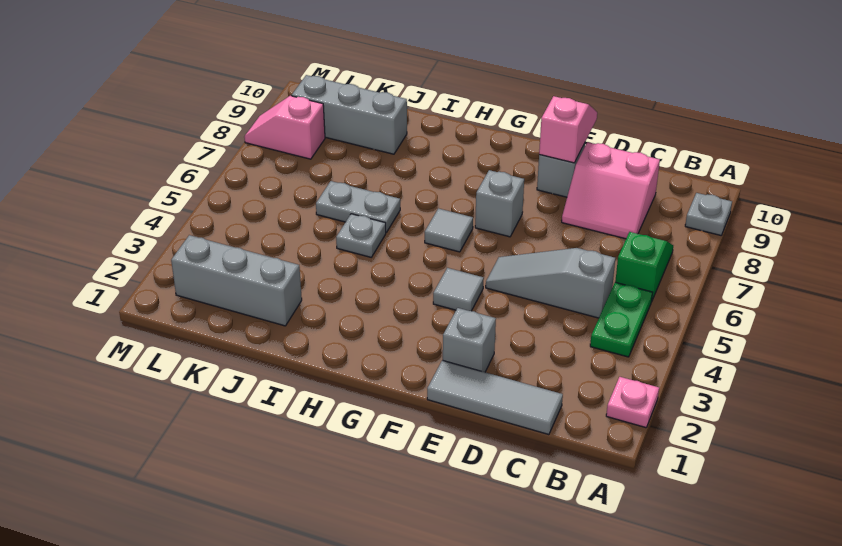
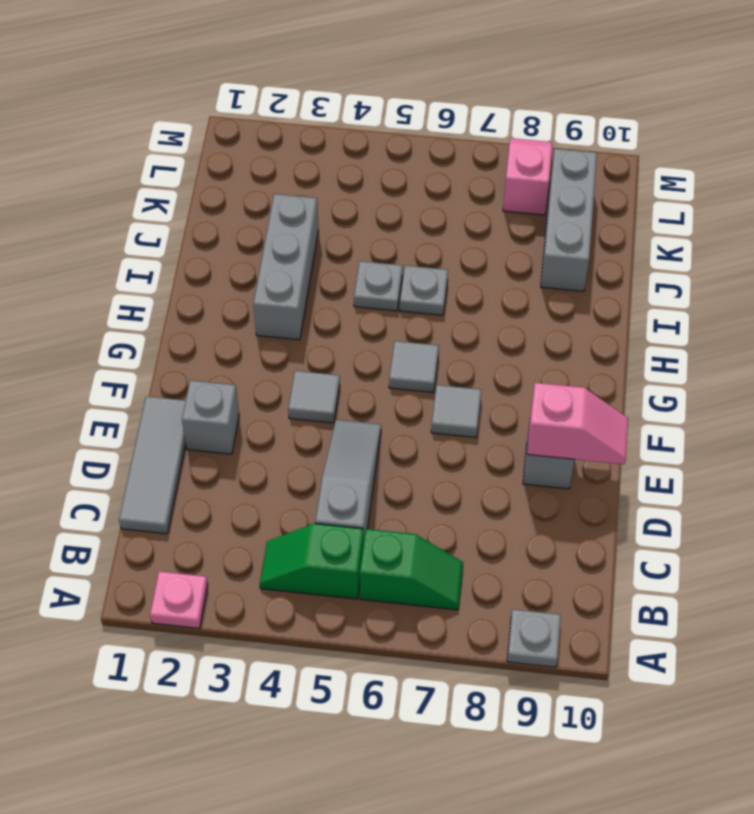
green plate B4:B5 level 1 -> green slope B4:B5 level 1 top 5
pink slope C8:D9 level 1 top 9 -> none
grey brick F7 level 1 -> grey tile F7 level 1
grey plate I6:J6 level 1 -> grey plate I6 level 1
grey brick J2:L2 level 1 -> grey brick H3:J3 level 1

